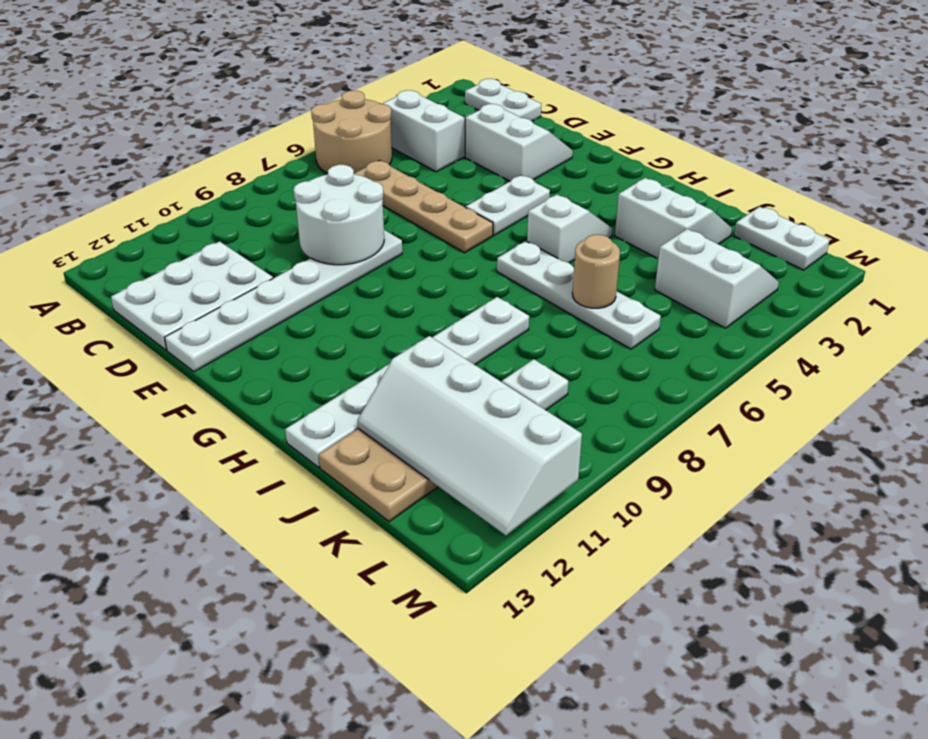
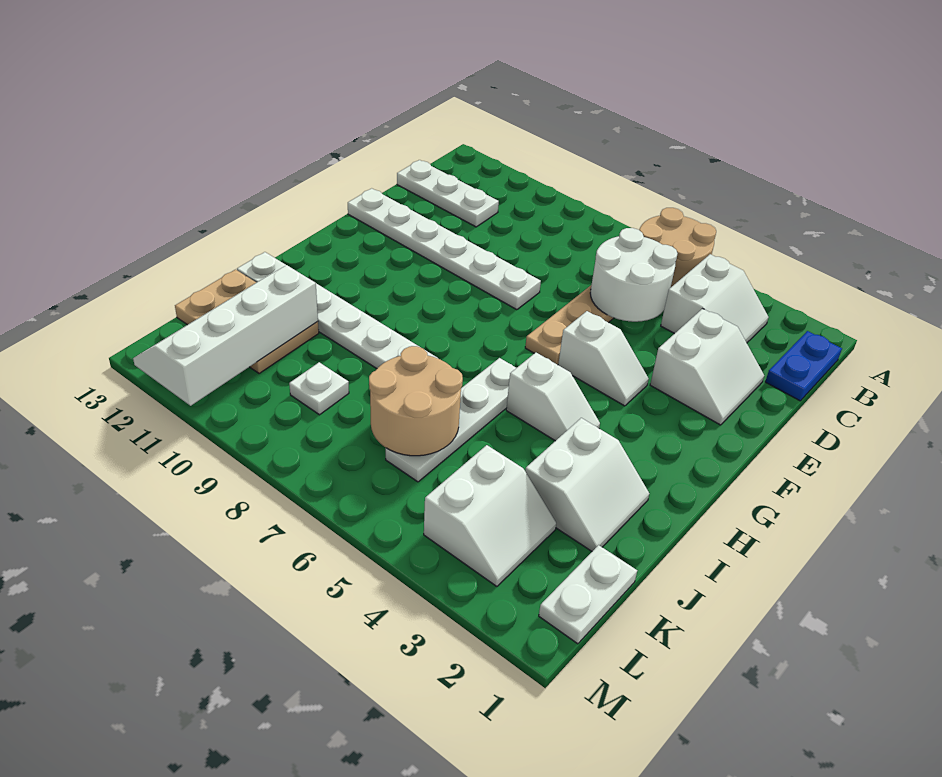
white plate B1:C1 level 1 -> blue plate B1:C1 level 1
white plate C11:D13 level 1 -> white plate C11:C13 level 1
white round brick D8:E9 level 2 -> white round brick C5:D6 level 2
white plate F4:F5 level 1 -> white slope F4:F5 level 1 top 5
tan round brick J6 level 2 -> tan round brick J6:K7 level 2

